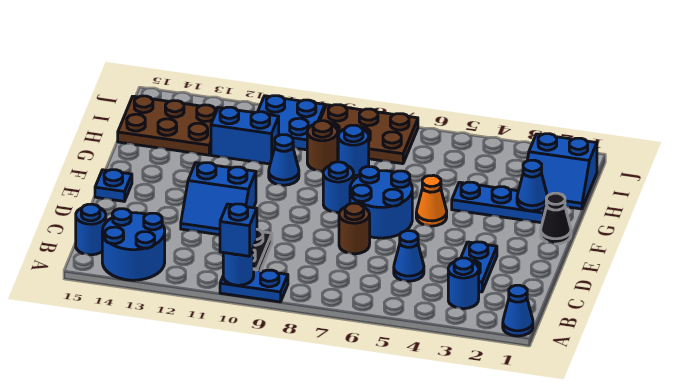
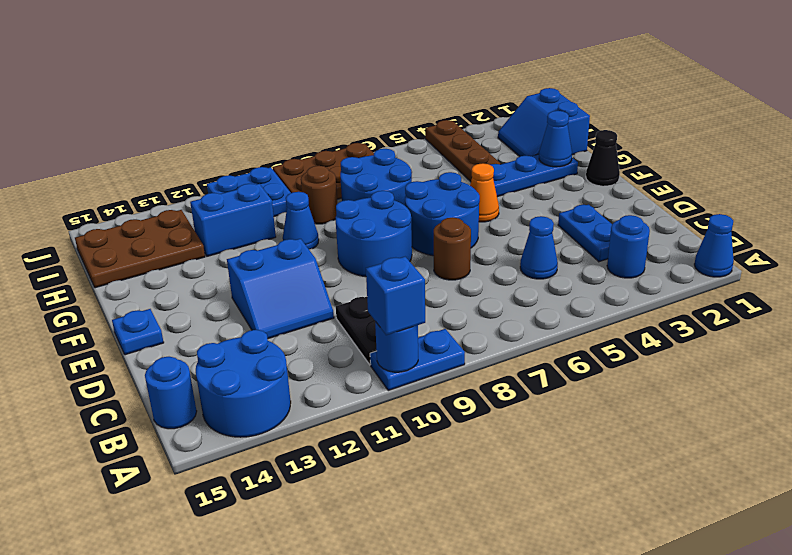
blue round brick F8 level 1 -> blue round brick E8:F9 level 1
blue slope H1:I2 level 1 top I -> blue slope H1:I2 level 1 top 1
none -> brown plate H4:J4 level 1
blue round brick H8 level 1 -> blue round brick G7:H8 level 1

